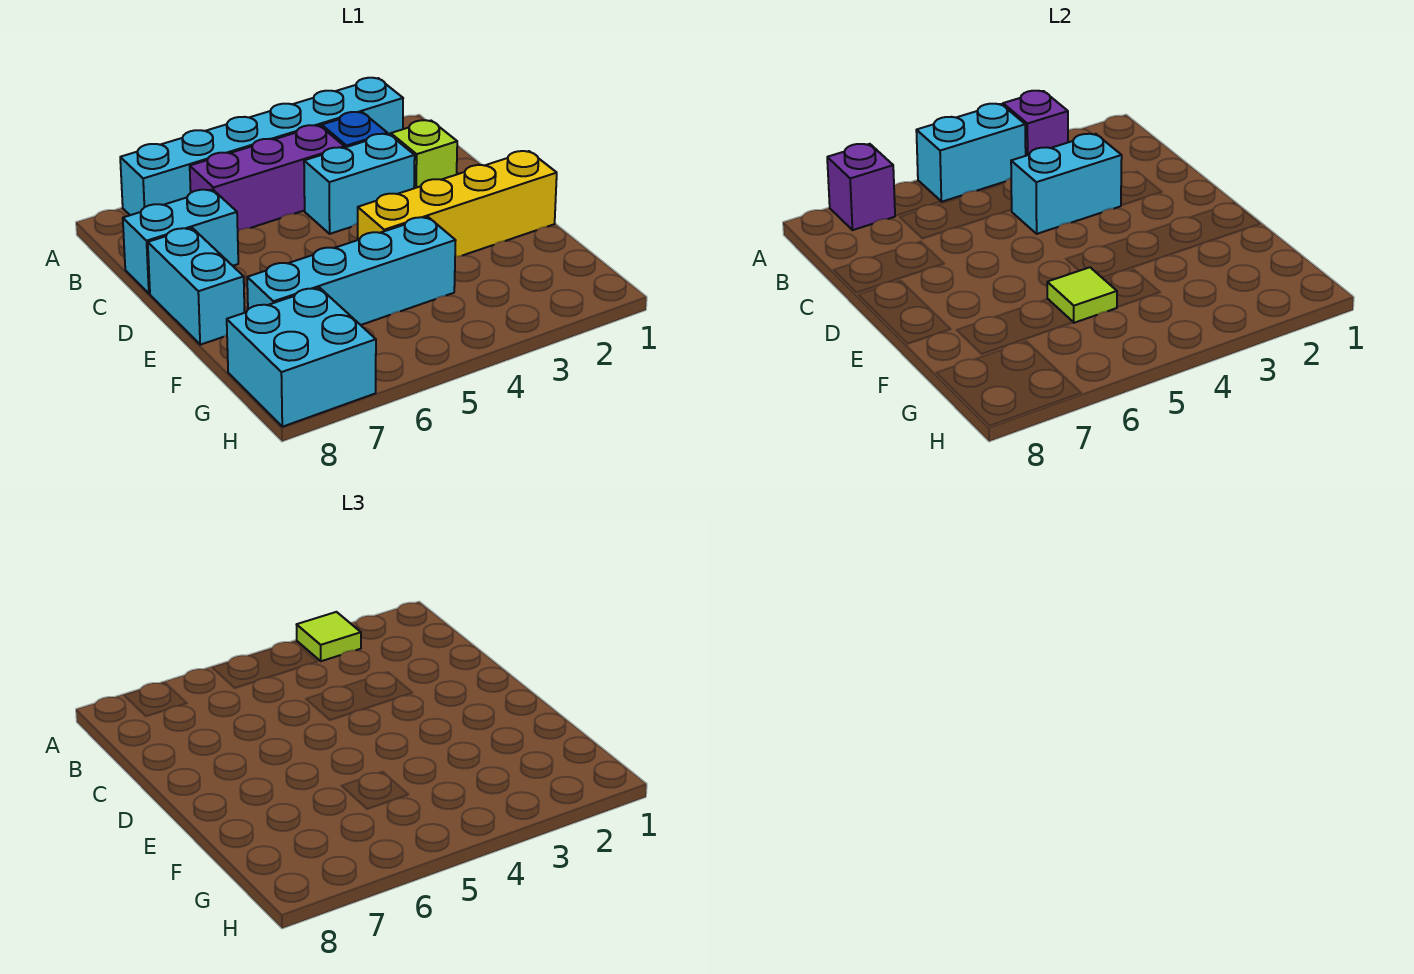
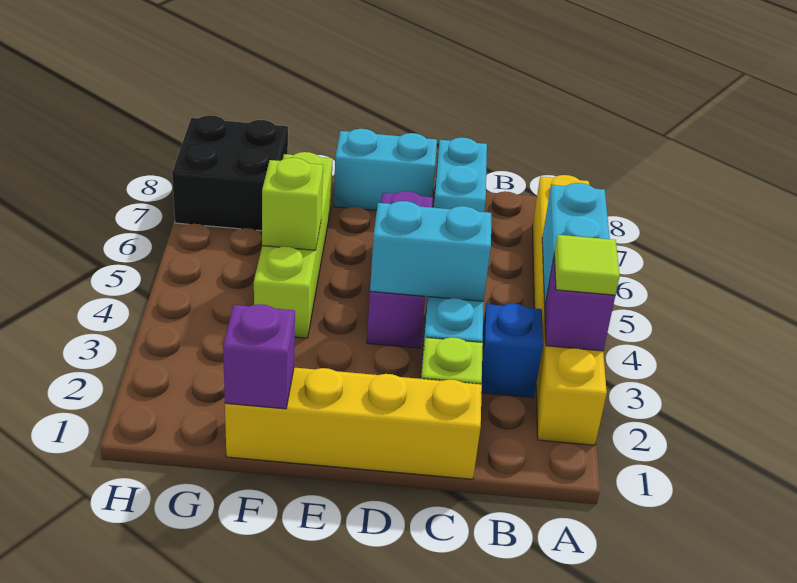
cyan brick A2:A7 level 1 -> yellow brick A2:A7 level 1
purple brick A7 level 2 -> purple brick F1 level 2
purple brick B4:B6 level 1 -> purple brick D4:D6 level 1
cyan brick C3:C4 level 2 -> cyan brick C4:D4 level 2
yellow brick E1:E4 level 1 -> yellow brick C1:F1 level 1
cyan brick F4:F7 level 1 -> lime brick F4:F7 level 1
lime tile F5 level 2 -> lime brick F5 level 2
cyan brick G7:H8 level 1 -> black brick G7:H8 level 1

